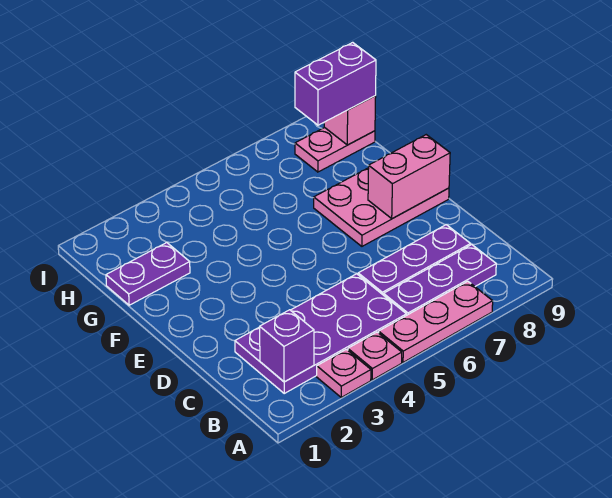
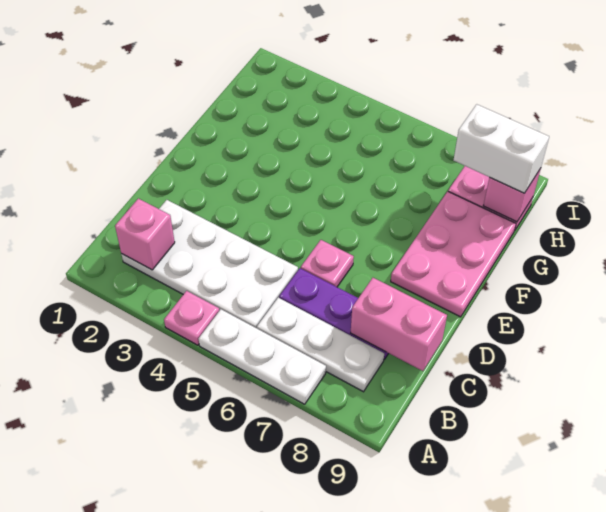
pink plate A3 level 1 -> pink plate D6 level 1
pink plate A5:A7 level 1 -> white plate A5:A7 level 1
purple plate B2:C5 level 1 -> white plate B2:C5 level 1
purple brick B2 level 2 -> pink brick B2 level 2
purple plate B6:B8 level 1 -> white plate B6:B8 level 1
pink plate E7:F9 level 1 -> pink plate E8:G9 level 1
pink brick E8:E9 level 2 -> pink brick C8:C9 level 2
purple plate G1:G2 level 1 -> none
purple brick H8:H9 level 3 -> white brick H8:H9 level 3

